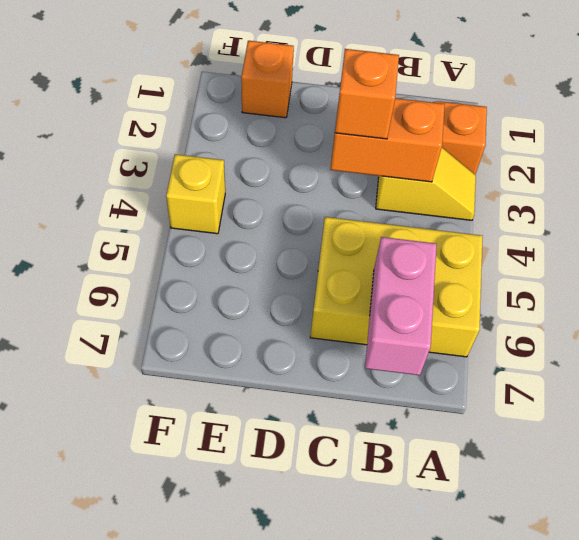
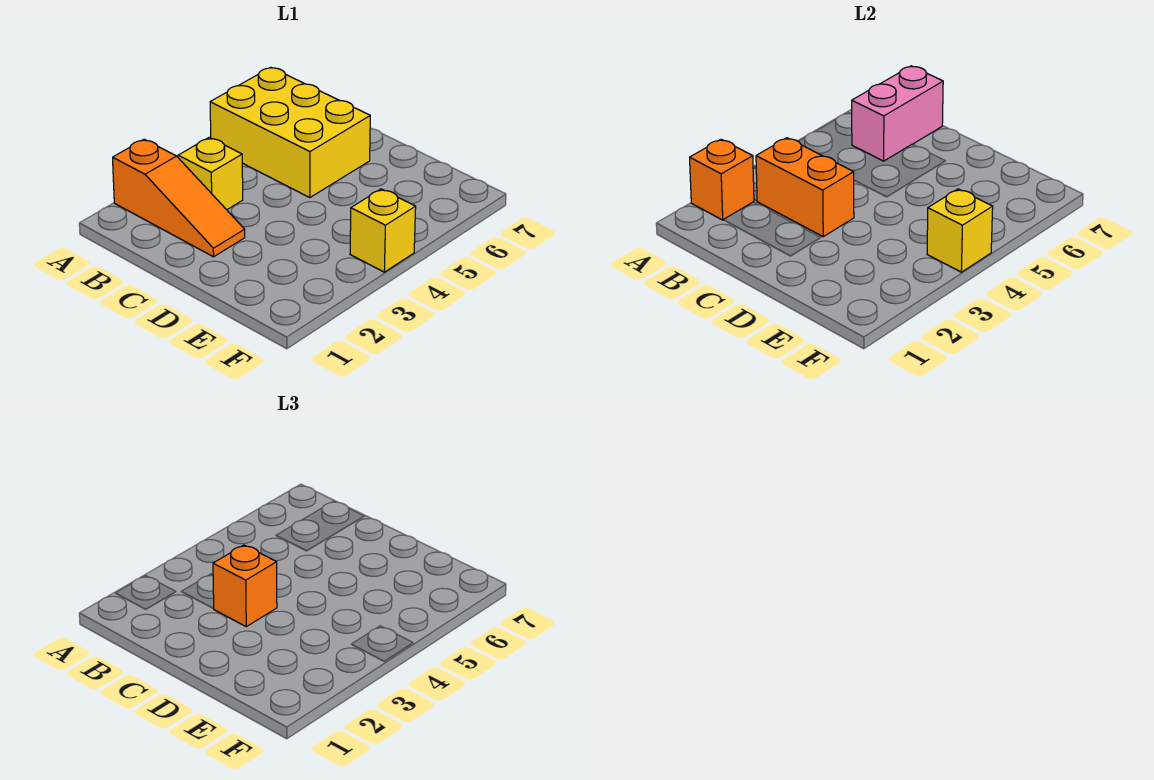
orange brick E1 level 1 -> orange brick A2 level 2
none -> yellow brick F4 level 2

